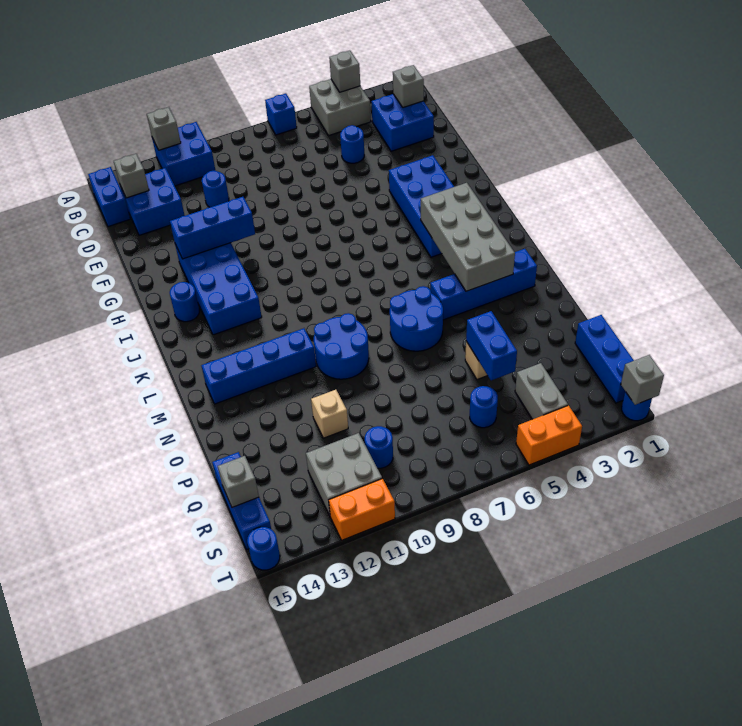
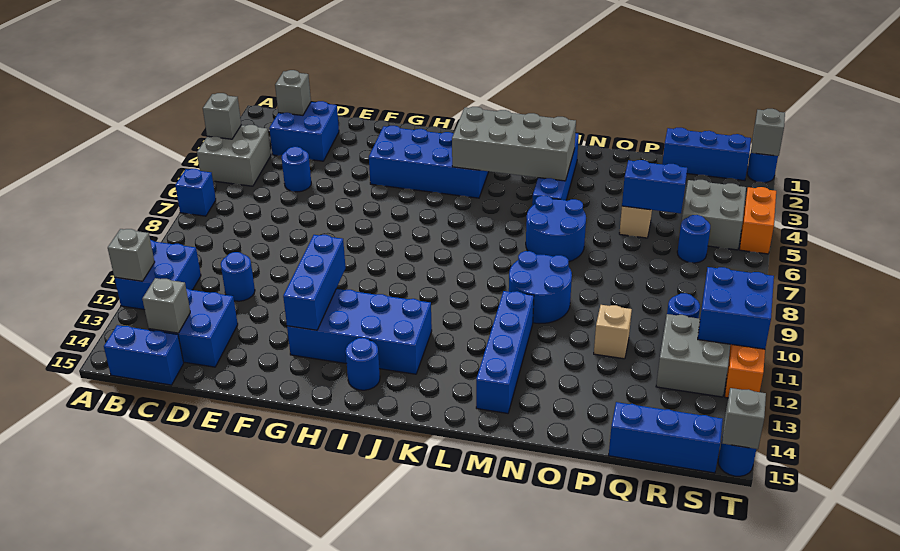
grey brick R4:S4 level 1 -> grey brick R4:S5 level 1
grey brick R15 level 2 -> grey brick T15 level 2
none -> blue brick S10:T11 level 2

